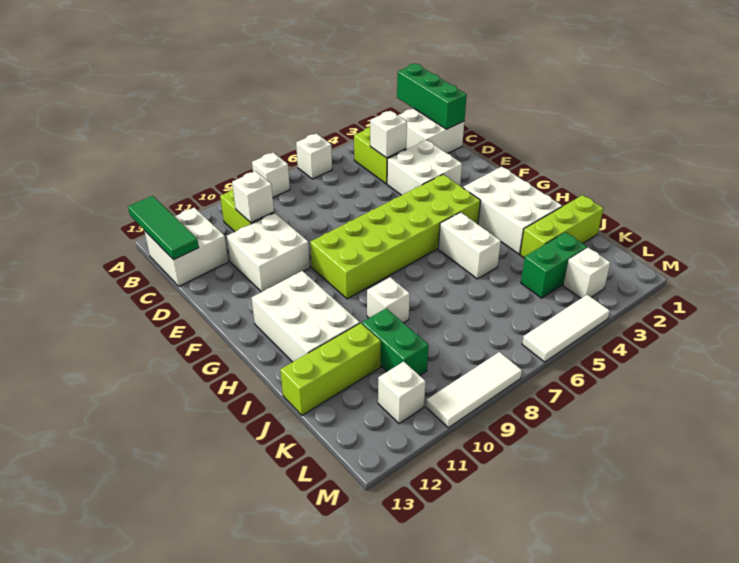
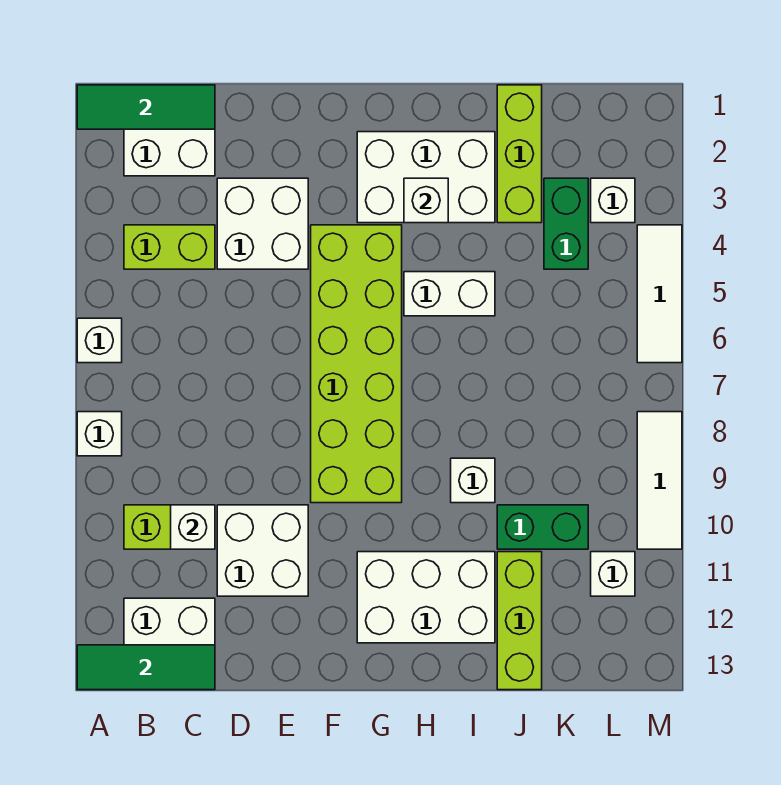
green brick A1:C1 level 2 -> green tile A1:C1 level 2
white brick C4 level 2 -> white brick H3 level 2

